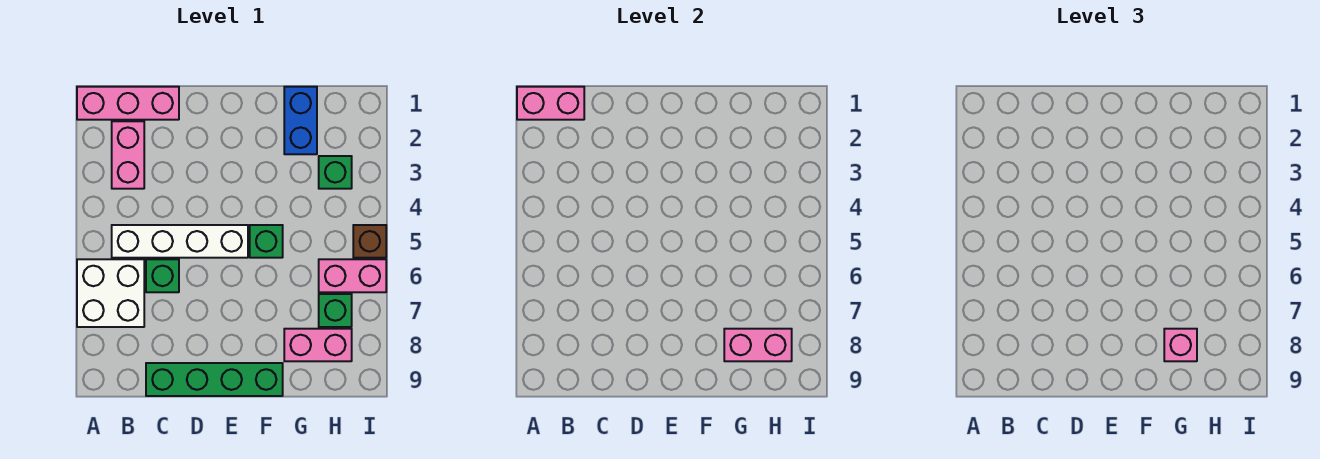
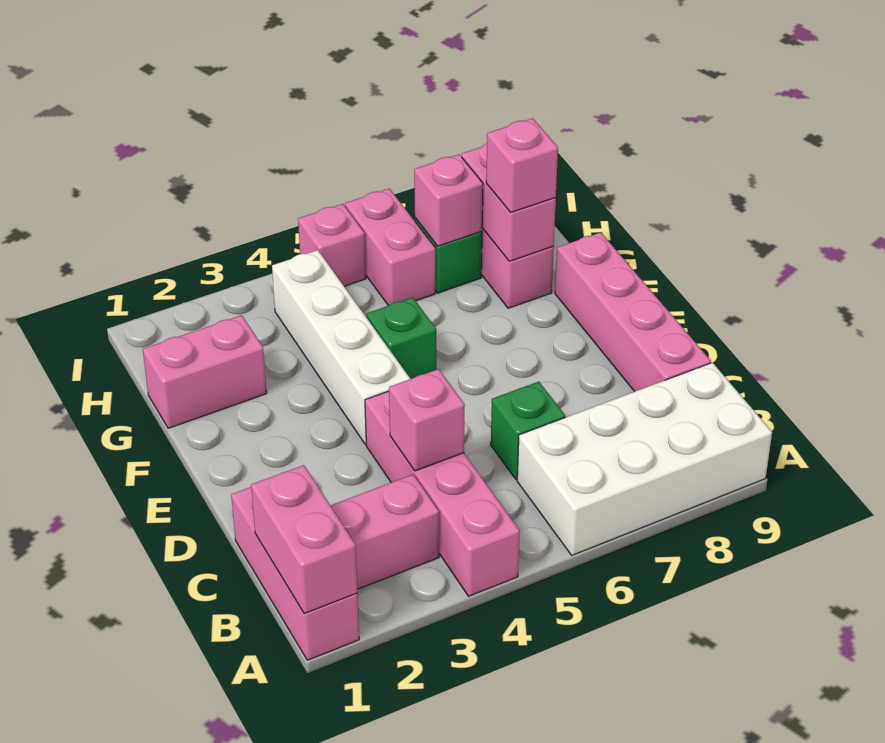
none -> pink brick A4:D4 level 1
white brick A6:B7 level 1 -> white brick A6:B9 level 1
white brick B5:E5 level 1 -> white brick E4:H4 level 1
none -> pink brick C4 level 2
green brick C9:F9 level 1 -> pink brick C9:F9 level 1
blue brick G1:G2 level 1 -> pink brick G1:G2 level 1
green brick H3 level 1 -> none
none -> pink brick H7 level 2
brown brick I5 level 1 -> pink brick I5 level 1

